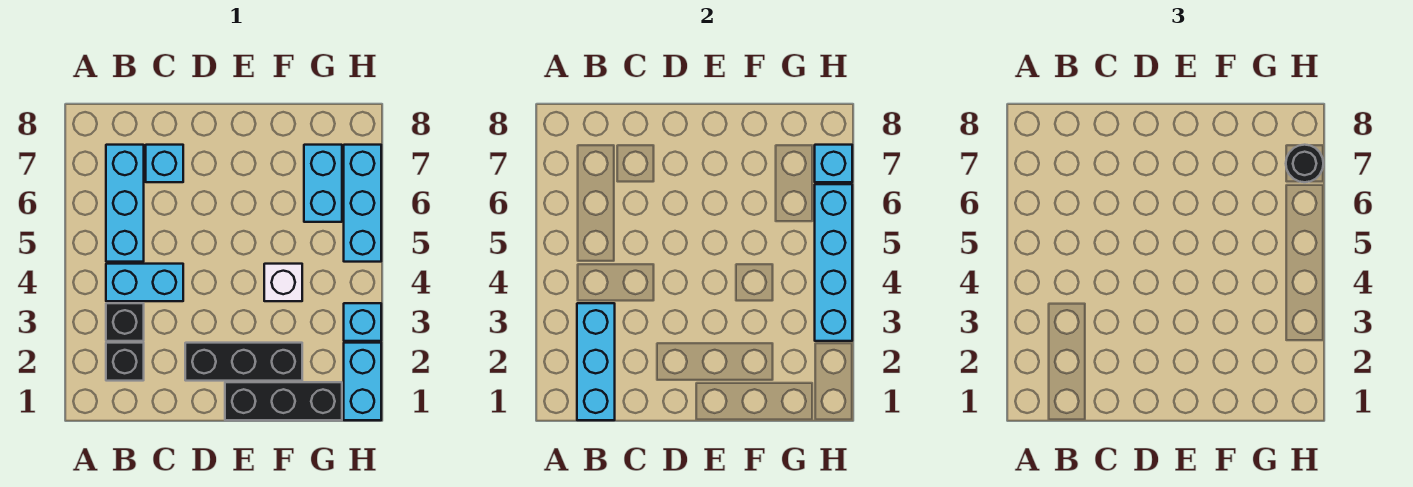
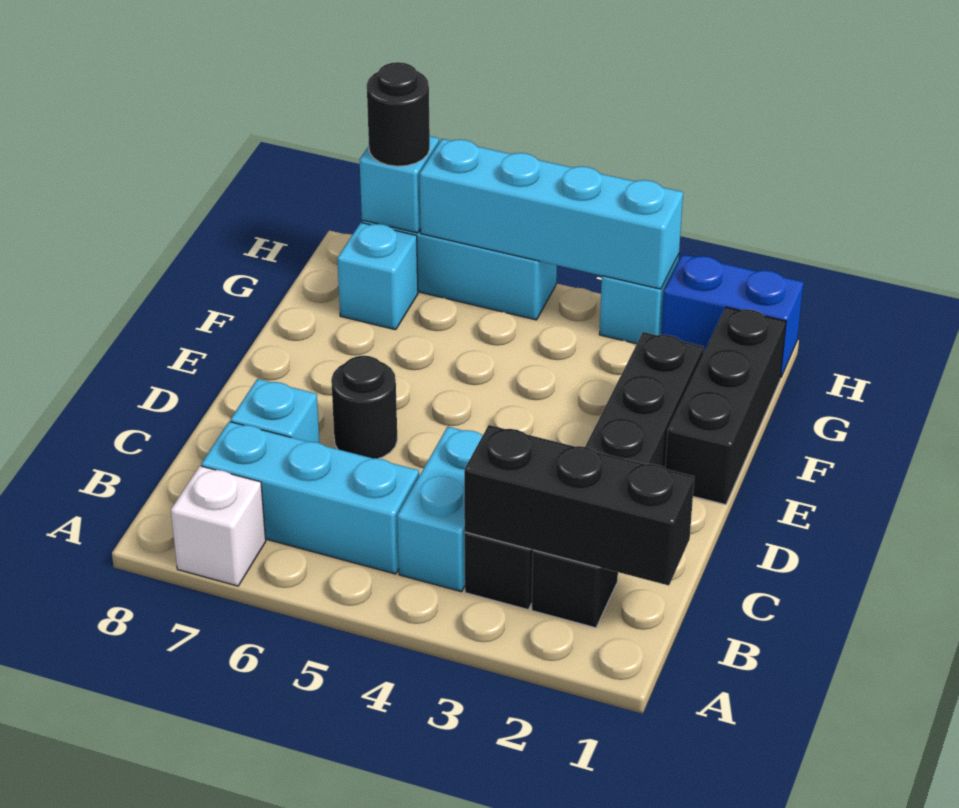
cyan brick B1:B3 level 2 -> black brick B1:B3 level 2
none -> black round brick D6 level 1
white brick F4 level 1 -> white brick A7 level 1
cyan brick G6:G7 level 1 -> cyan brick G7 level 1
cyan brick H1:H2 level 1 -> blue brick H1:H2 level 1

